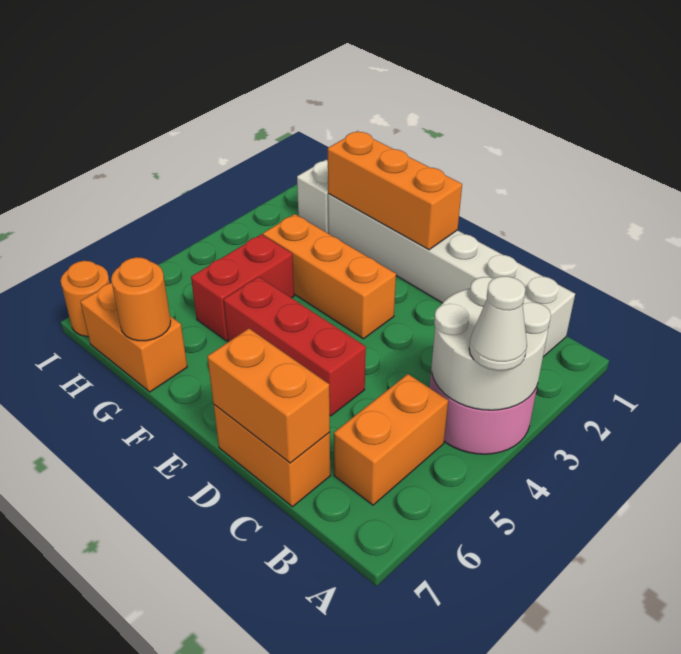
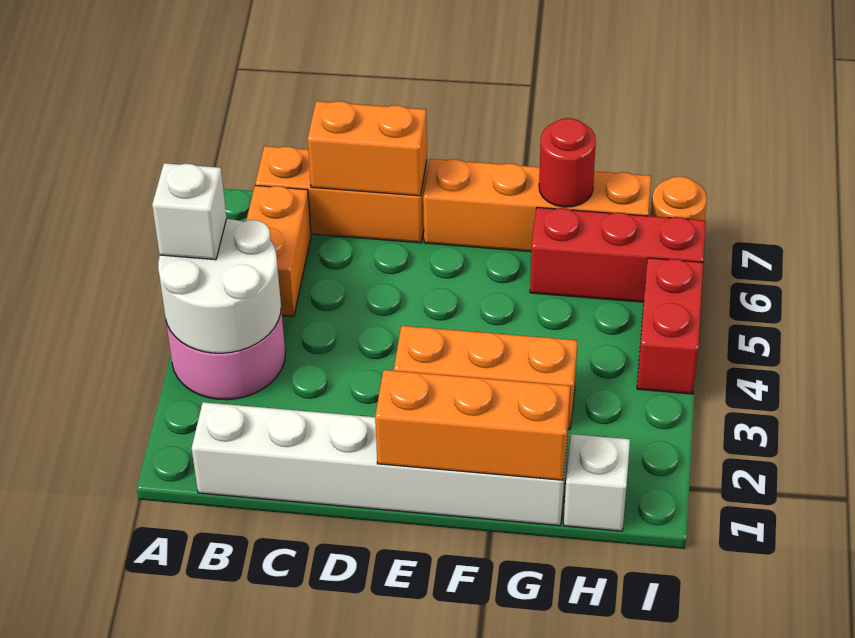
white cone A4 level 3 -> white brick A4 level 3
orange brick C7:D7 level 1 -> orange brick B7:D7 level 1
red brick D5:F5 level 1 -> red brick G6:I6 level 1
red brick G4:G5 level 1 -> red brick I4:I5 level 1
orange brick G7:H7 level 1 -> orange brick E7:H7 level 1
orange round brick G7 level 2 -> red round brick G7 level 2

